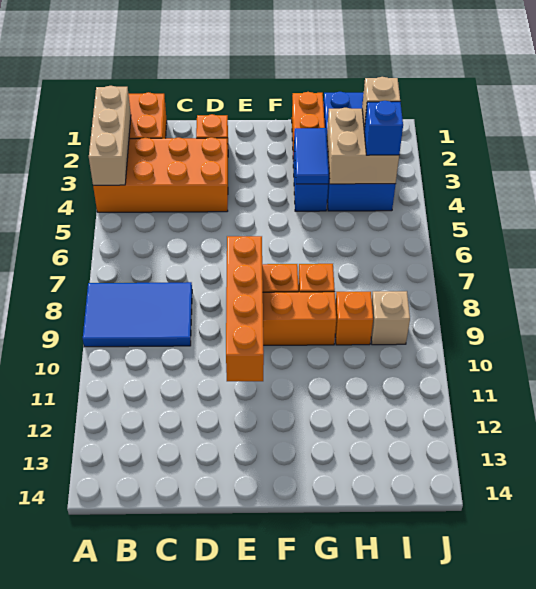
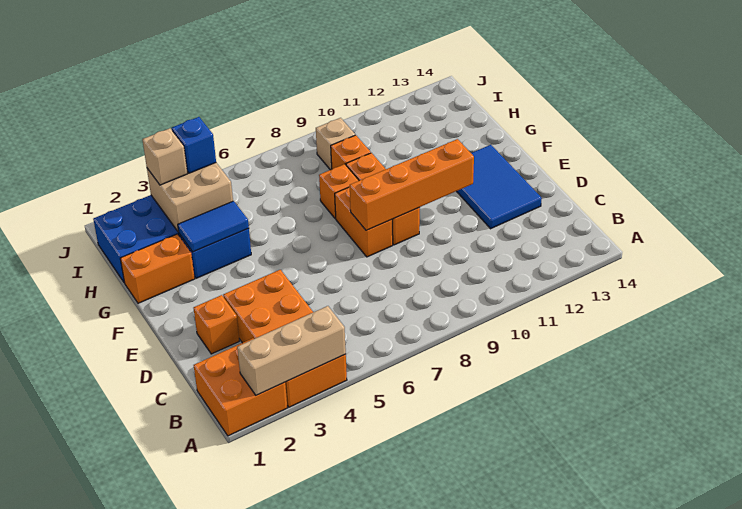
blue tile A8:C9 level 1 -> blue tile D12:F13 level 1

